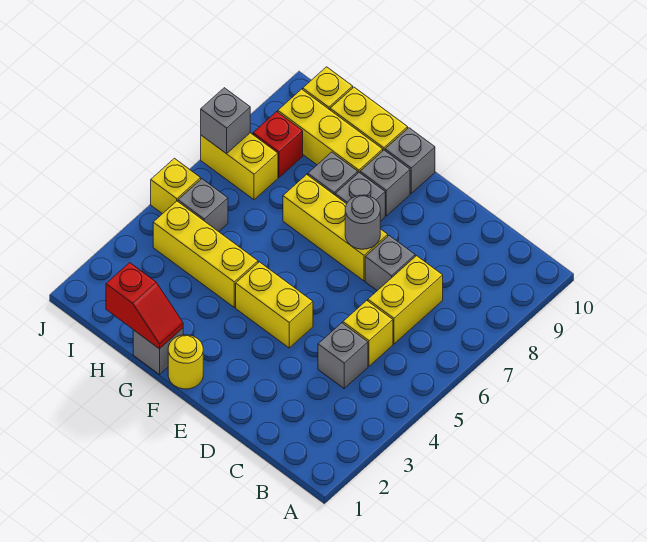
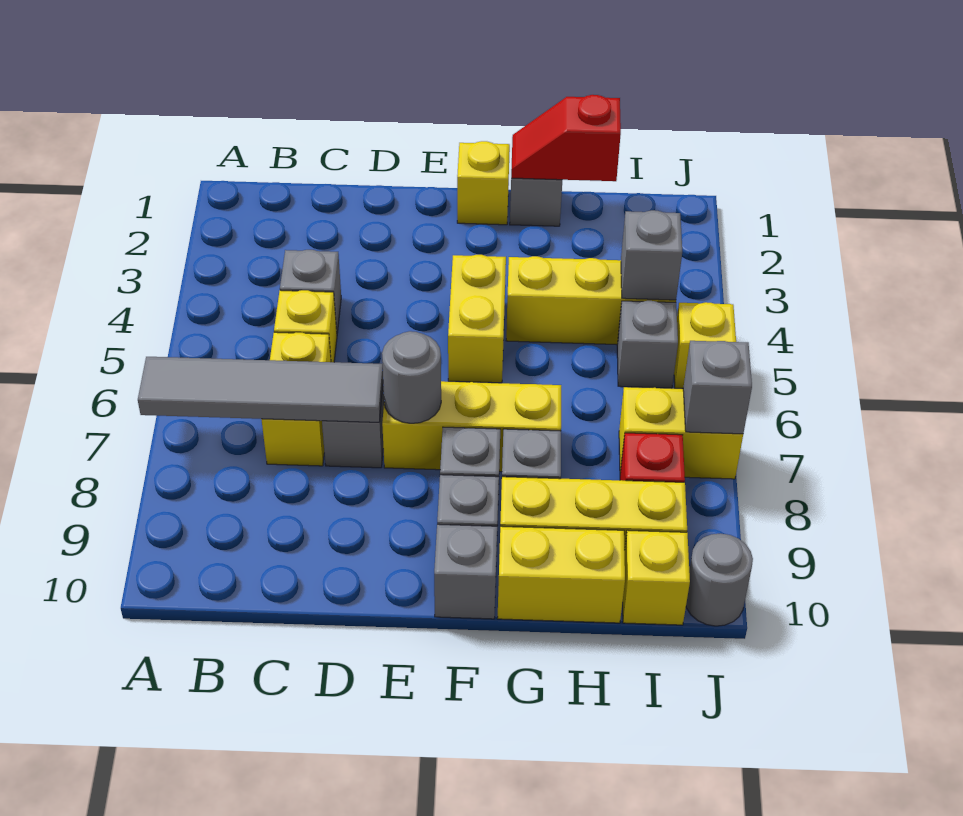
none -> grey tile A7:D7 level 2
yellow brick E4:F4 level 1 -> yellow brick F4:F5 level 1
yellow round brick F1 level 1 -> yellow brick F1 level 1
none -> grey brick I4 level 2
none -> grey round brick J10 level 1

